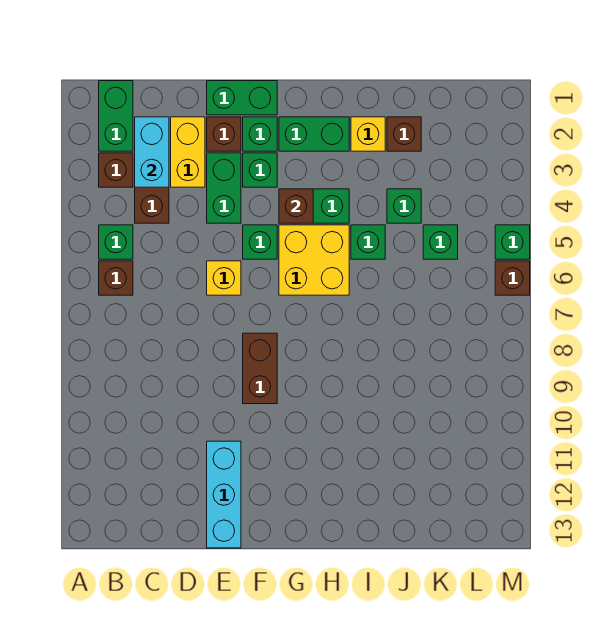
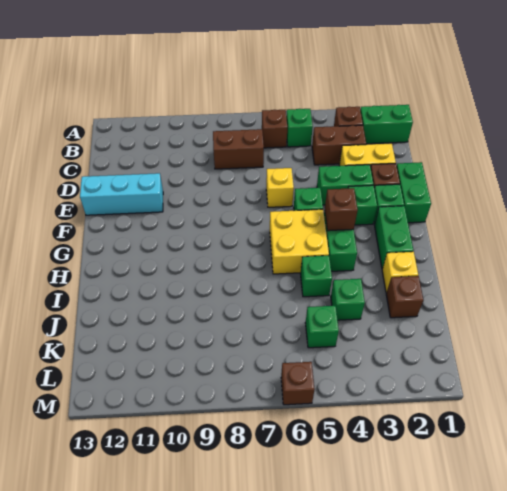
cyan brick C2:C3 level 2 -> none
brown brick F8:F9 level 1 -> brown brick C7:C8 level 1
green brick M5 level 1 -> none

